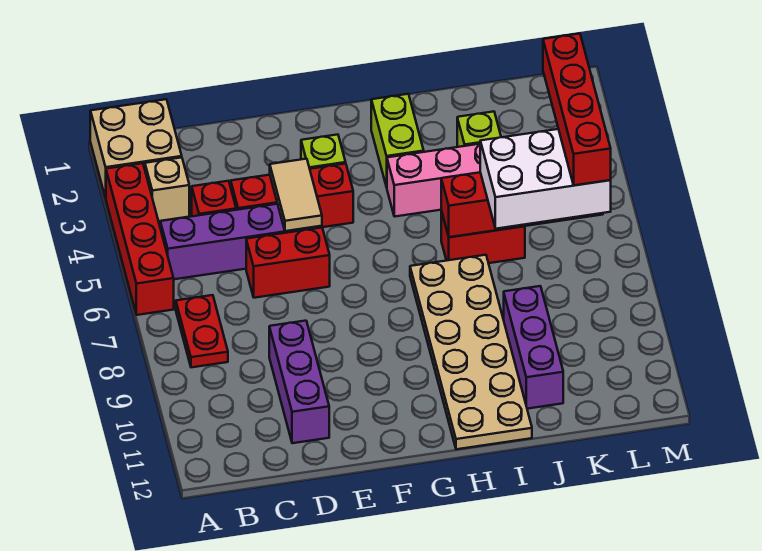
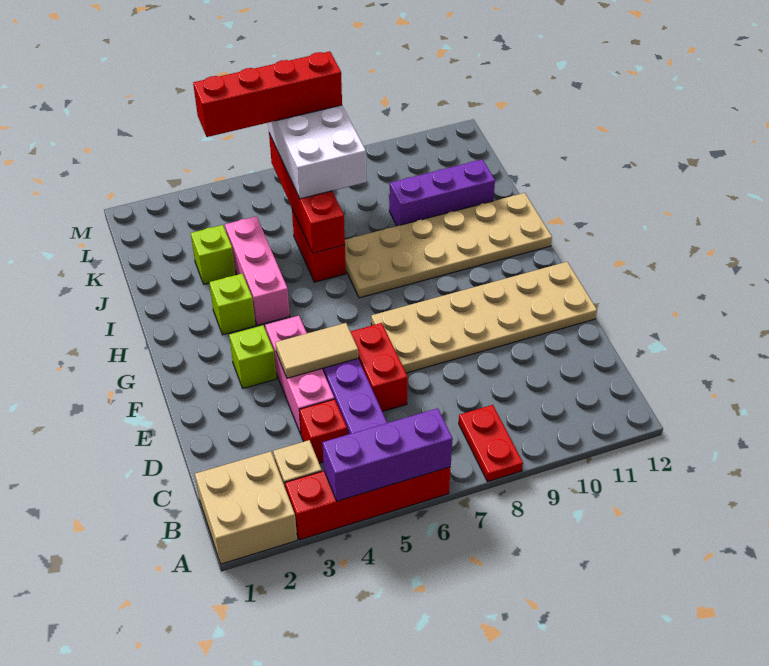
red plate B7:B8 level 1 -> red plate A8:B8 level 1
red brick D4:F4 level 1 -> pink brick D4:F4 level 1
purple brick D9:D11 level 1 -> purple brick A4:A6 level 2
none -> tan plate E7:F12 level 1
lime brick H2:H3 level 1 -> lime brick H3 level 1

